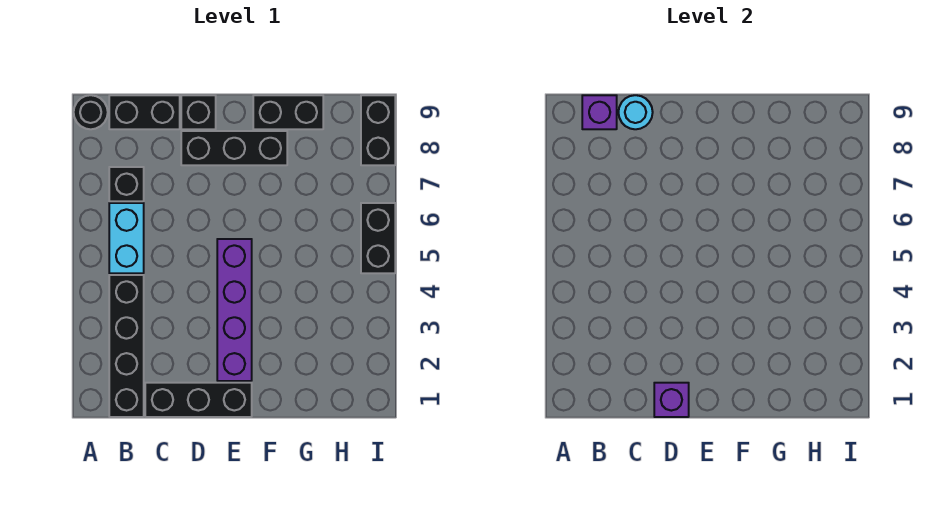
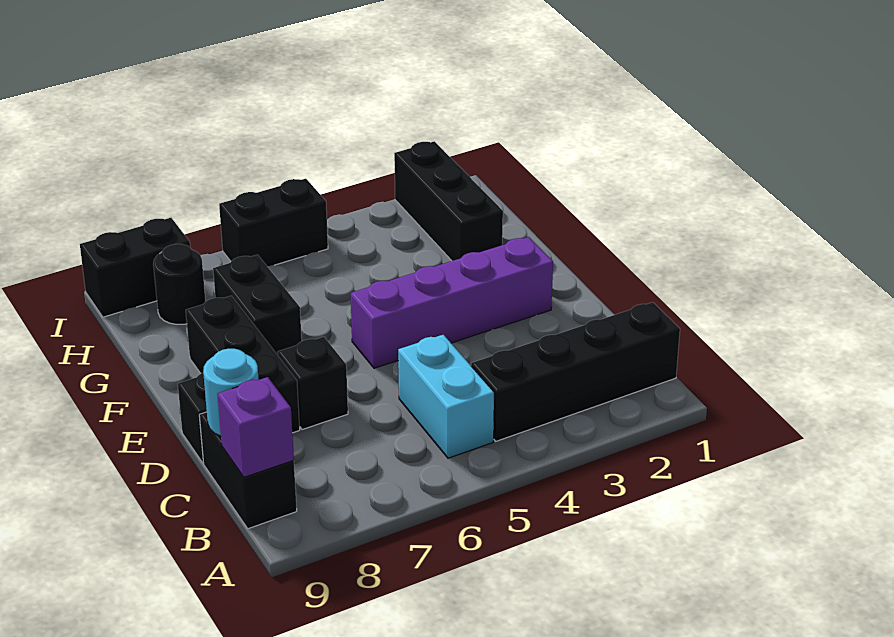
black round brick A9 level 1 -> black round brick H8 level 1
cyan brick B5:B6 level 1 -> cyan brick B5:C5 level 1
black brick B7 level 1 -> black brick D7 level 1
black brick C1:E1 level 1 -> black brick G2:I2 level 1
purple brick D1 level 2 -> none
black brick F9:G9 level 1 -> black brick F7:G7 level 1

